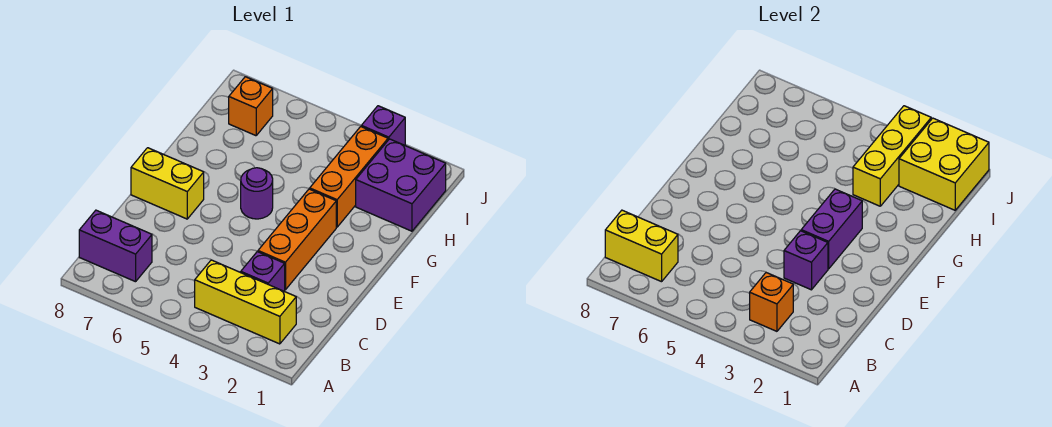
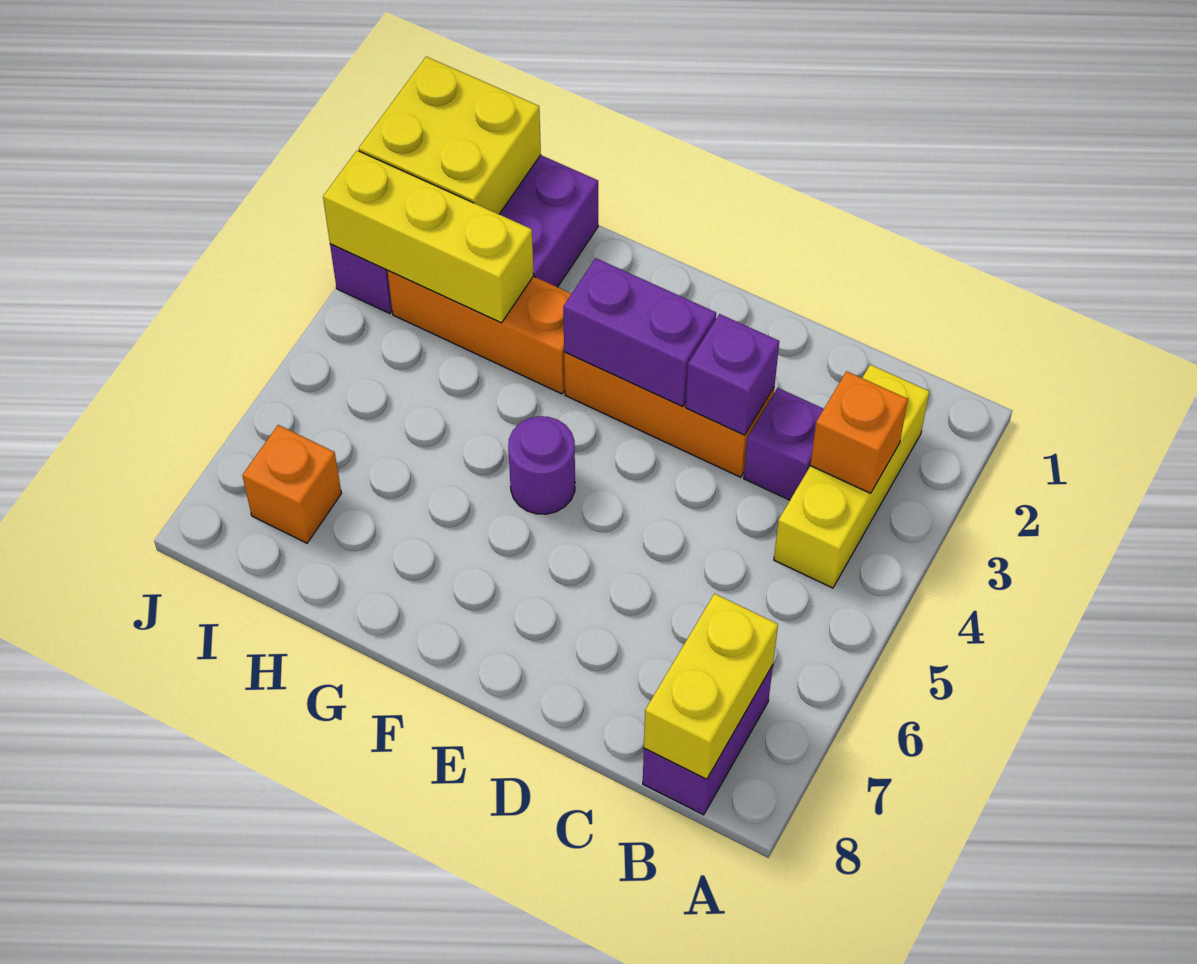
yellow brick E7:E8 level 1 -> none

